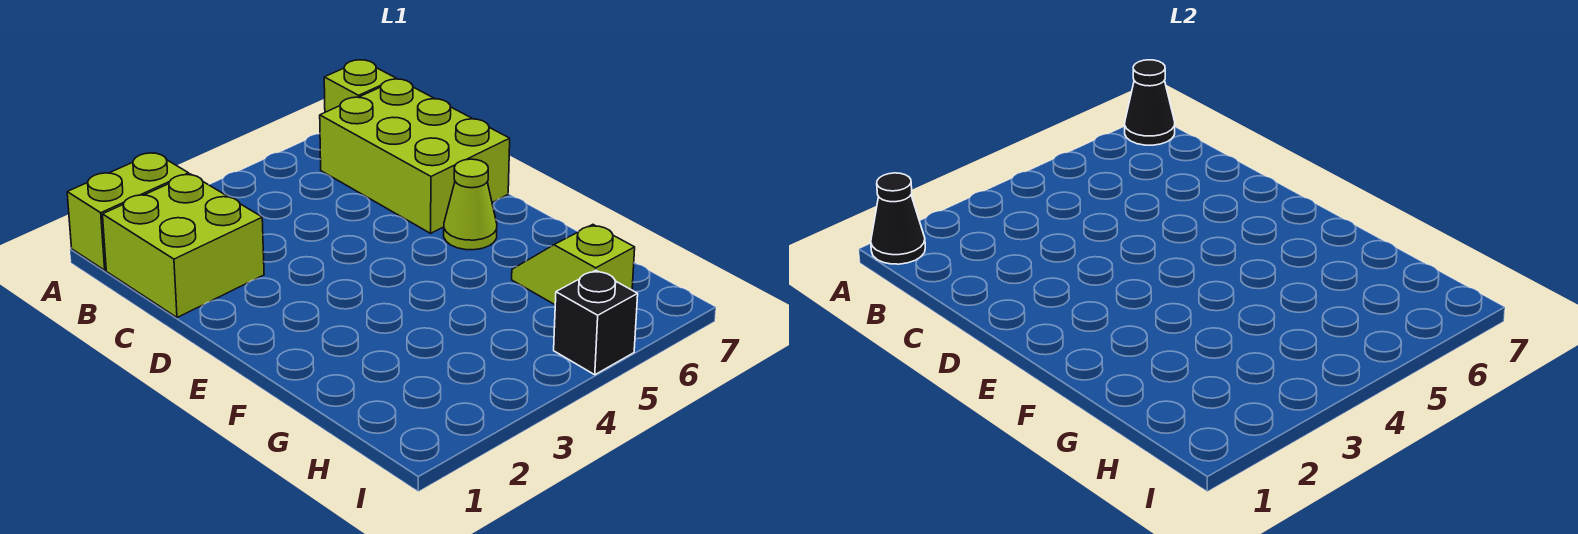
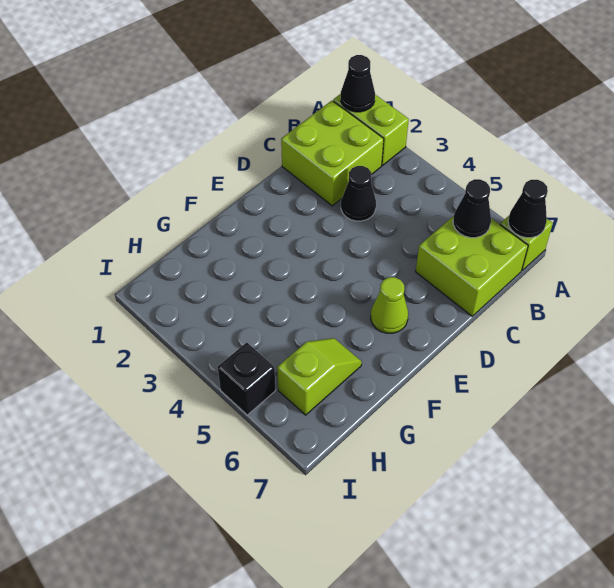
lime brick B6:D7 level 1 -> lime brick B6:C7 level 1
none -> black cone B6 level 2
none -> black cone C3 level 1

